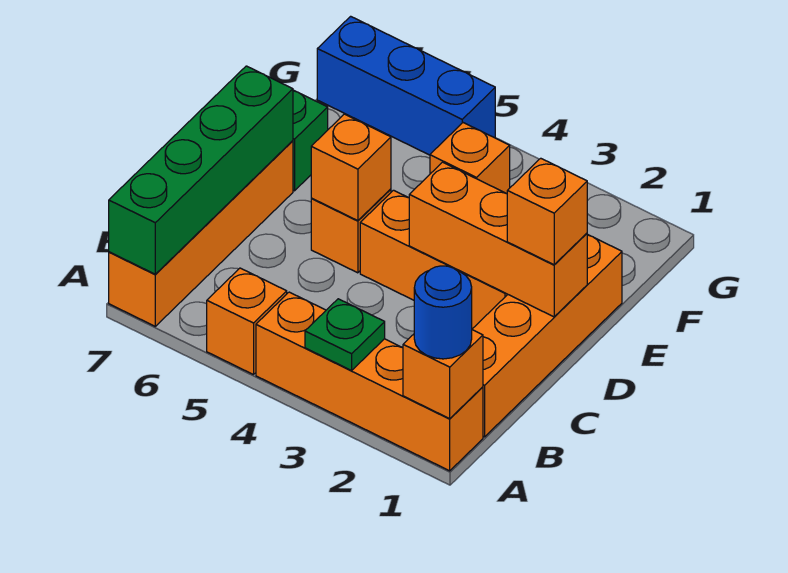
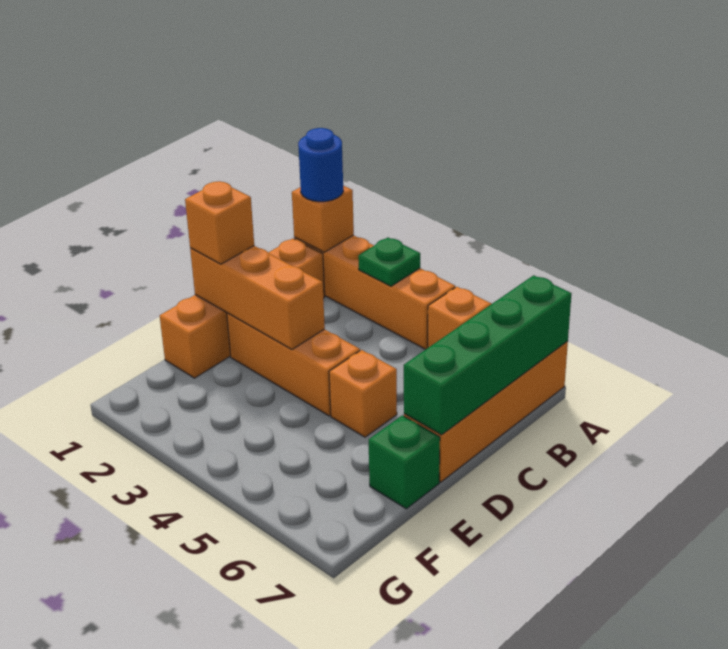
orange brick D5 level 2 -> none
orange brick F4 level 1 -> none
blue brick G5:G7 level 1 -> none

